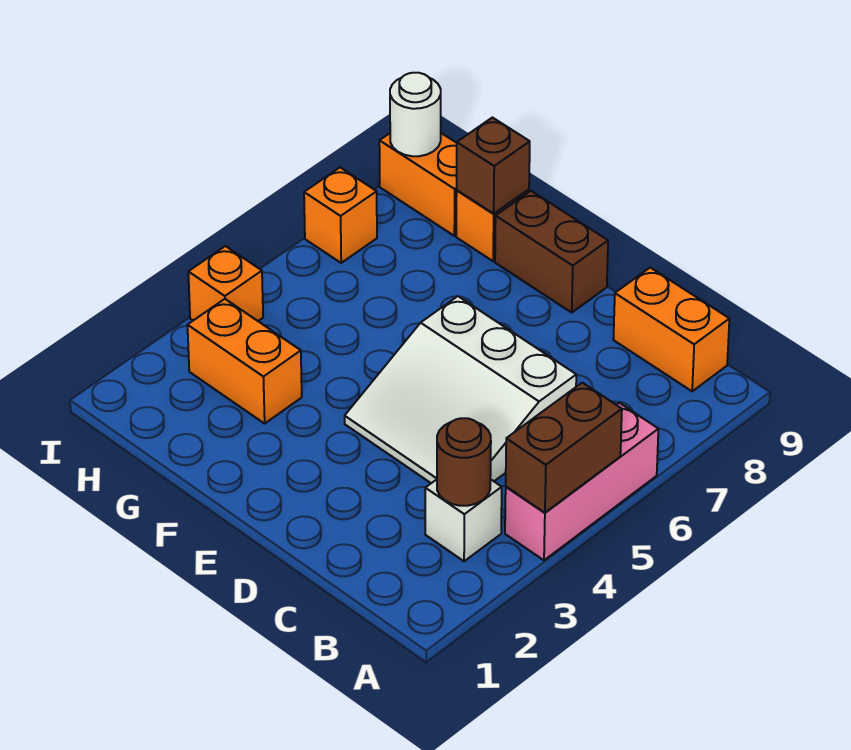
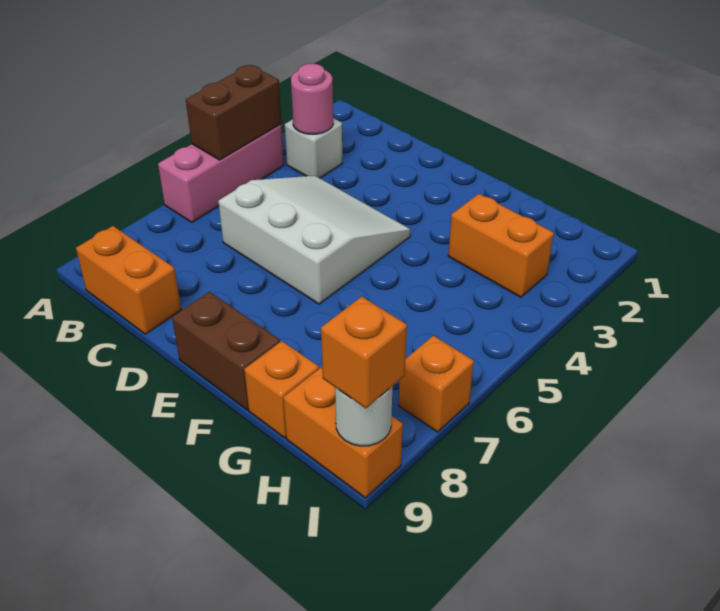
brown round brick B3 level 2 -> pink round brick B3 level 2
brown brick G9 level 2 -> none
orange brick I4 level 1 -> orange brick I9 level 3

